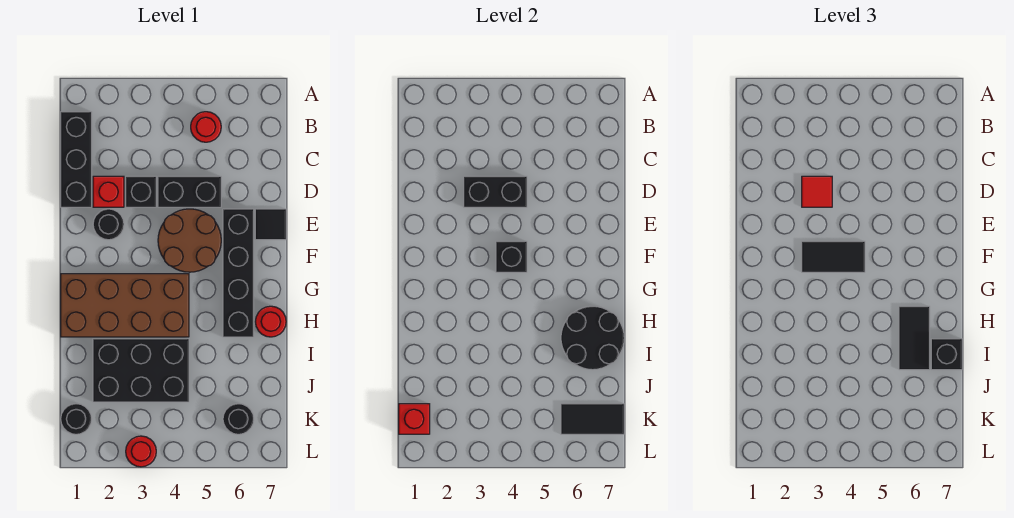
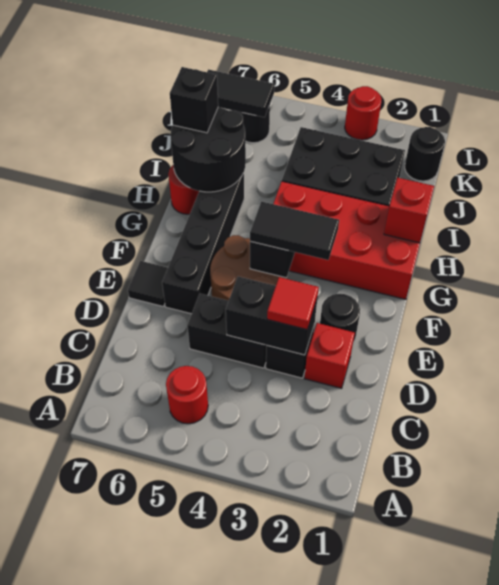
black brick B1:D1 level 1 -> none
brown brick G1:H4 level 1 -> red brick G1:H4 level 1
black tile H6:I6 level 3 -> none
red brick K1 level 2 -> red brick H1 level 2

